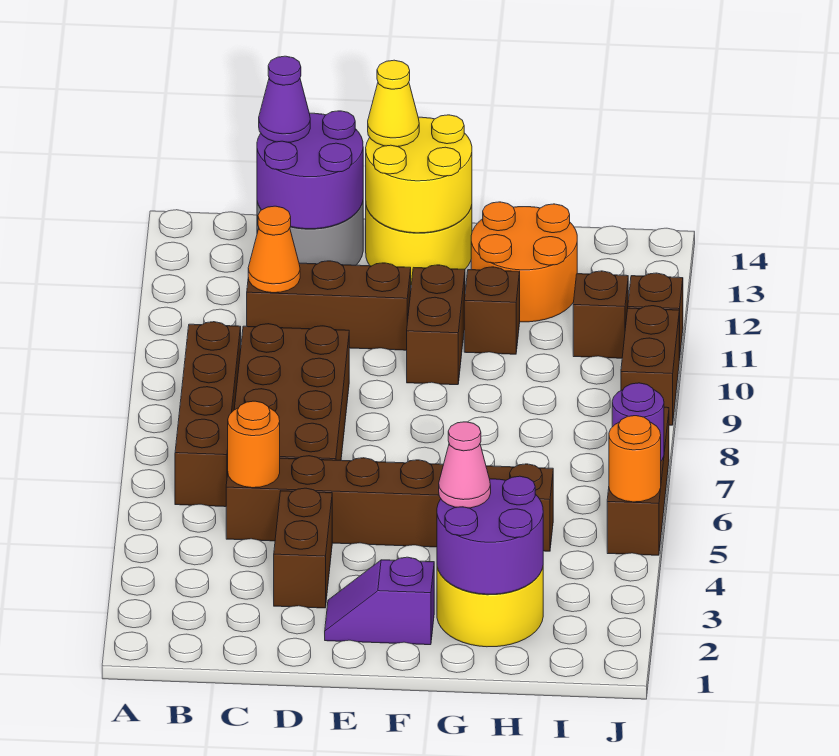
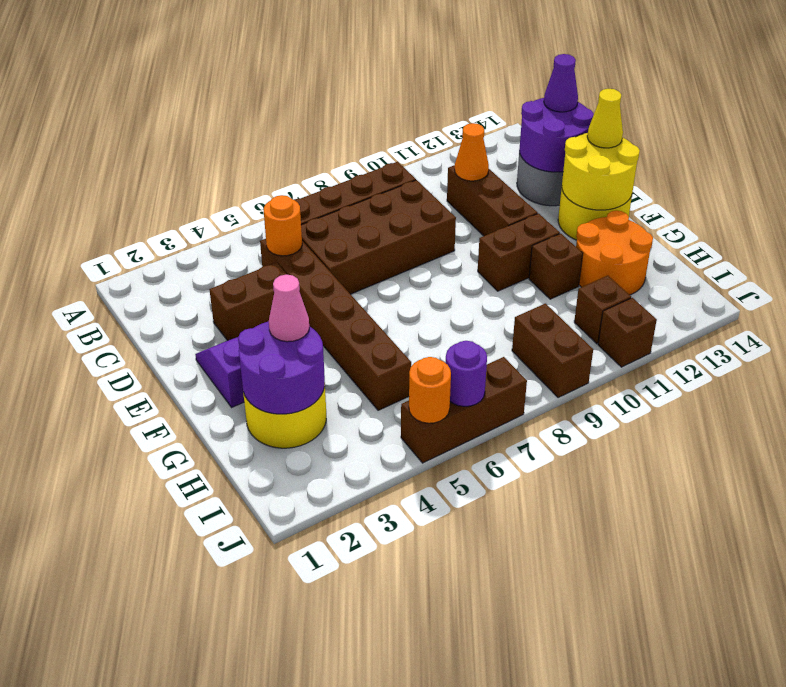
brown brick J9:J10 level 1 -> brown brick I9:J9 level 1

